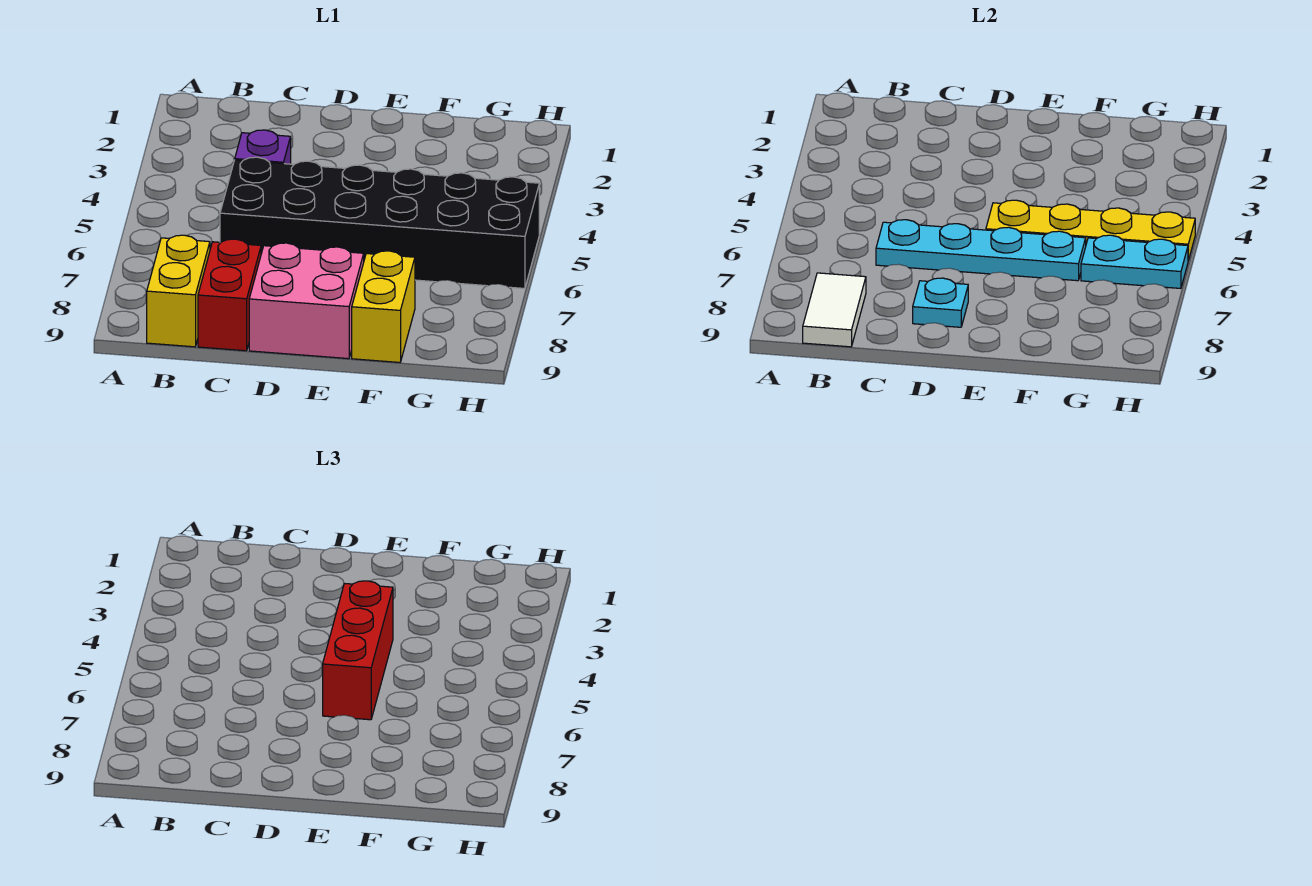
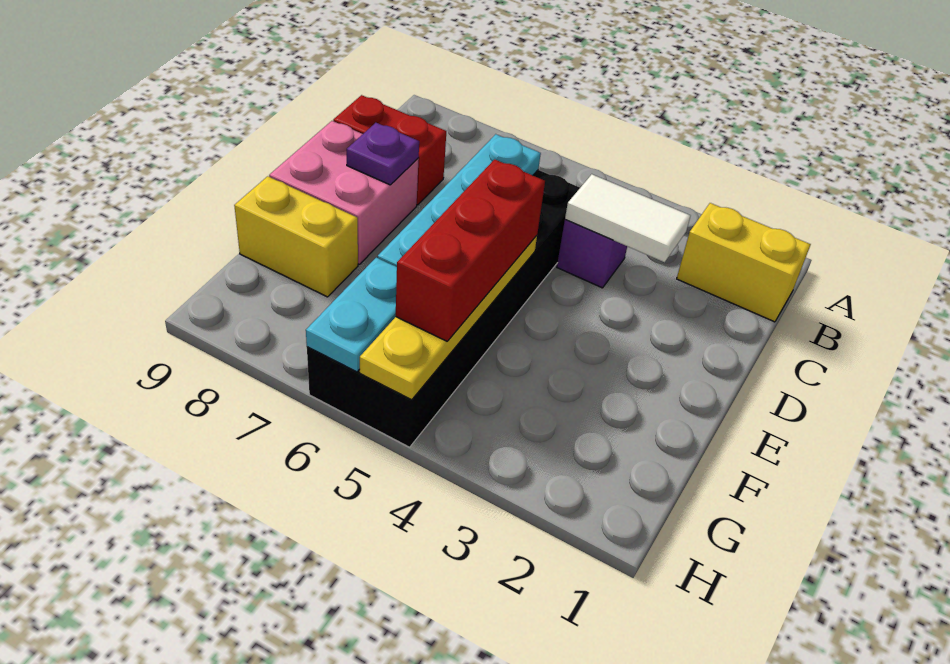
yellow brick B8:B9 level 1 -> yellow brick B1:B2 level 1
white tile B8:B9 level 2 -> white tile C3:C4 level 2
cyan plate D8 level 2 -> purple plate D8 level 2
red brick E4:E6 level 3 -> red brick E5:G5 level 3

